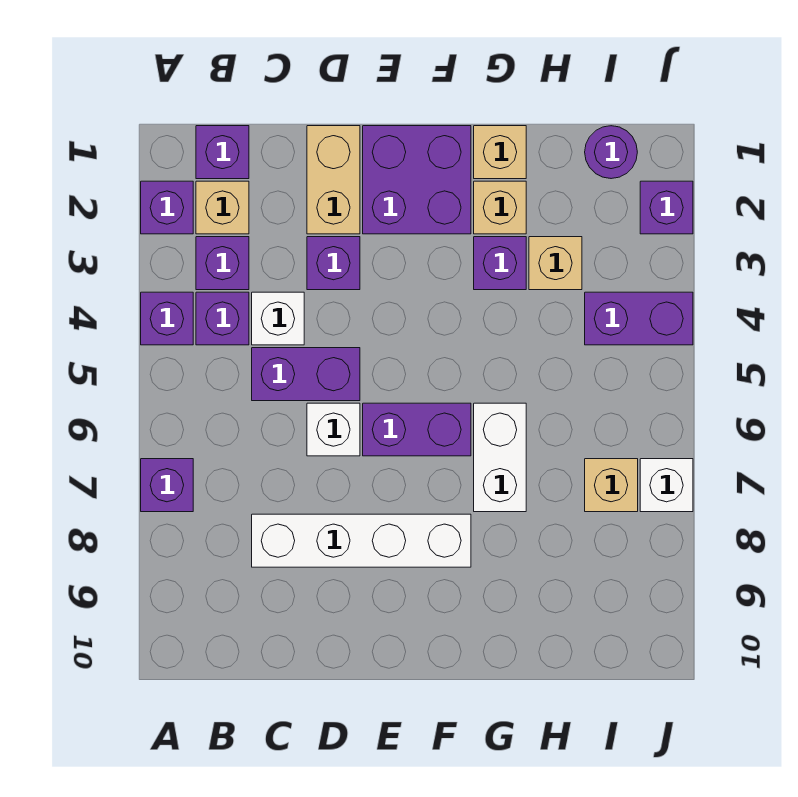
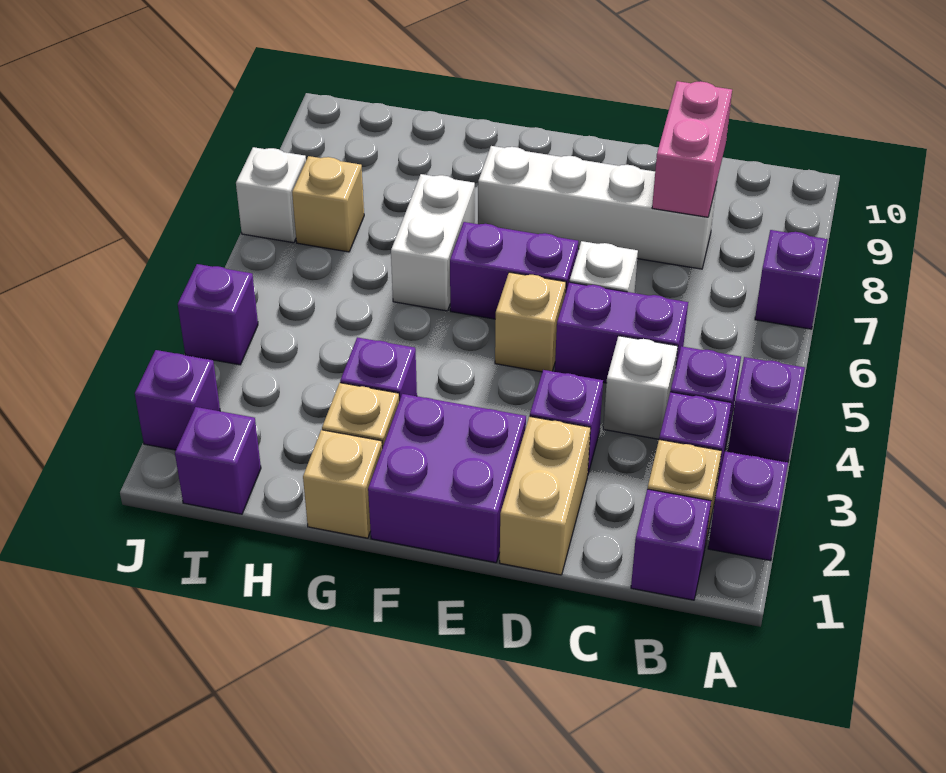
none -> pink brick C8:C9 level 2
tan brick H3 level 1 -> tan brick E5 level 1
purple round brick I1 level 1 -> purple brick I1 level 1
purple brick I4:J4 level 1 -> purple brick J4 level 1

